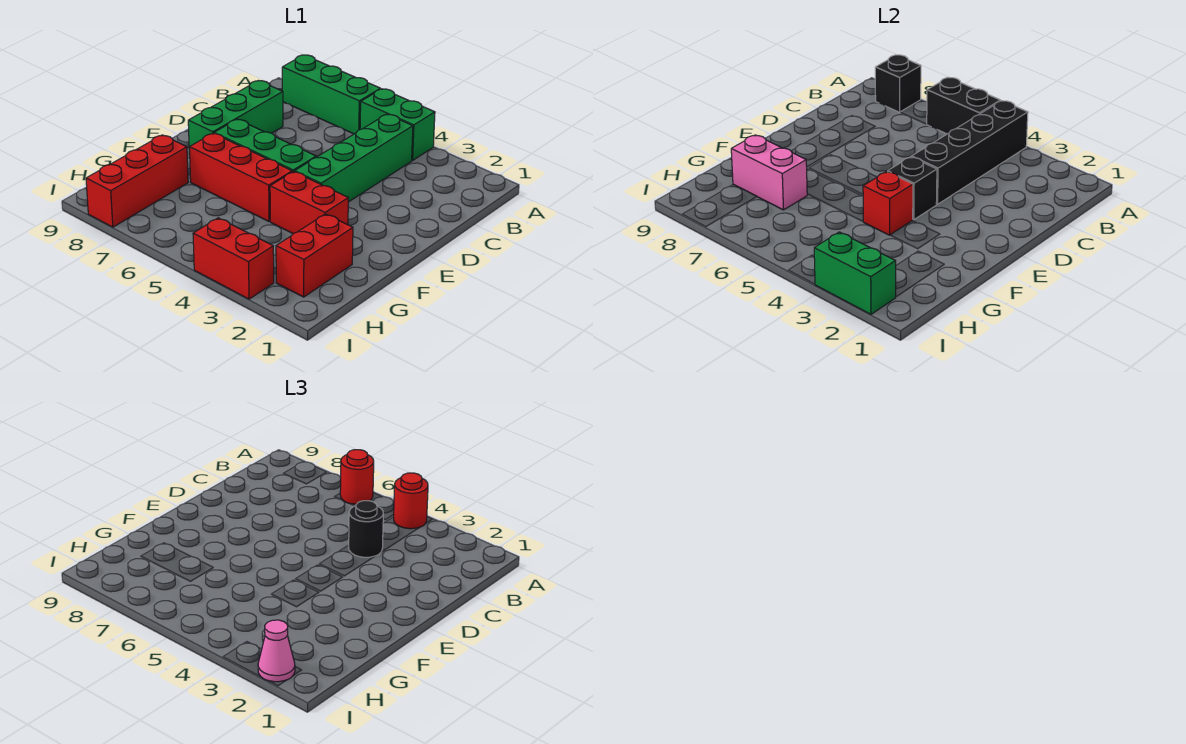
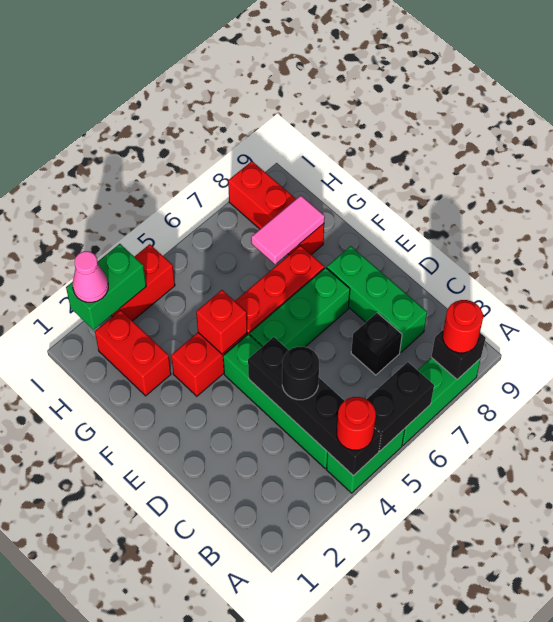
red round brick A6 level 3 -> red round brick A8 level 3
black brick E4 level 2 -> black brick C7 level 1
pink brick G7:G8 level 2 -> pink tile G7:G8 level 2

